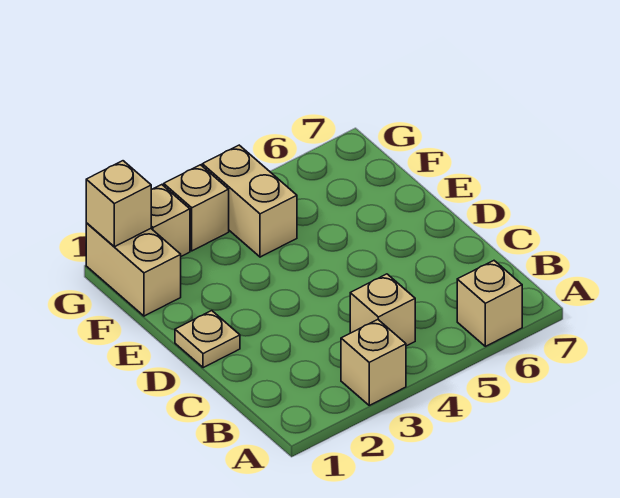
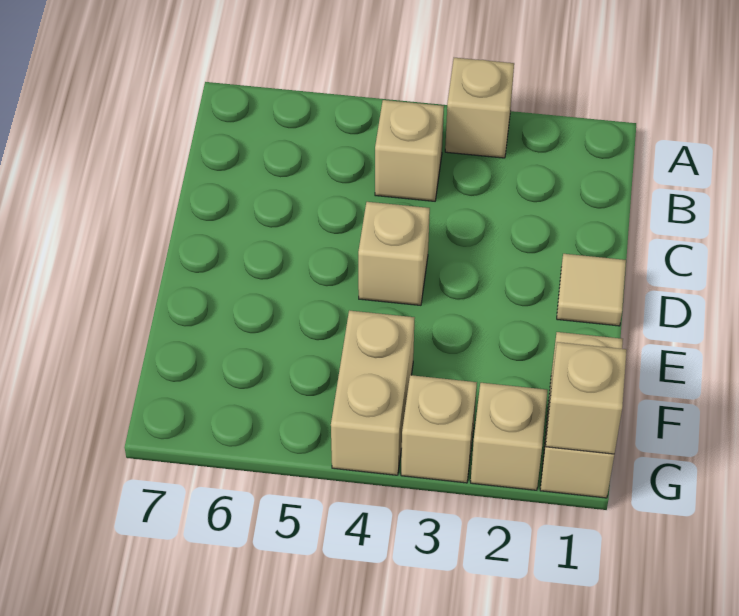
tan brick A6 level 1 -> tan brick D4 level 1
tan plate D1 level 1 -> tan tile D1 level 1

